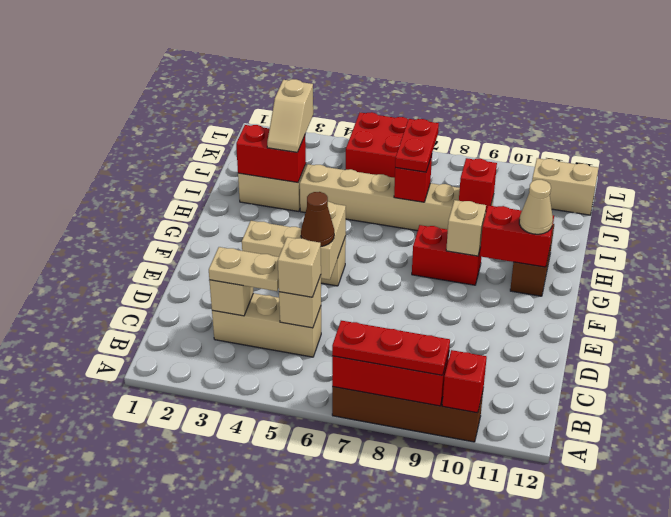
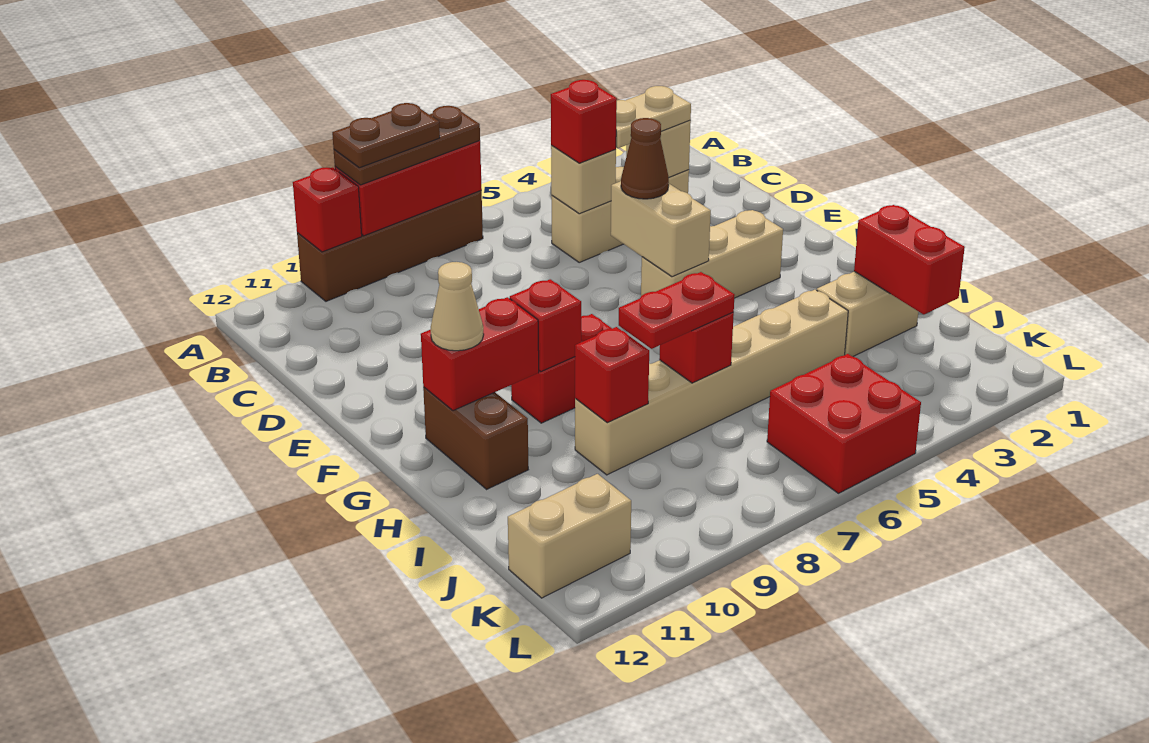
red plate A7:A9 level 3 -> brown plate A7:A9 level 3
none -> brown plate A8:A9 level 4
tan brick C5 level 3 -> red brick C5 level 3
tan brick G9 level 2 -> red brick G9 level 2
red brick I2:I3 level 2 -> red brick I2:J2 level 2
tan slope I3:J3 level 3 top J -> none
red plate I7:J7 level 3 -> red plate I7:I8 level 3

